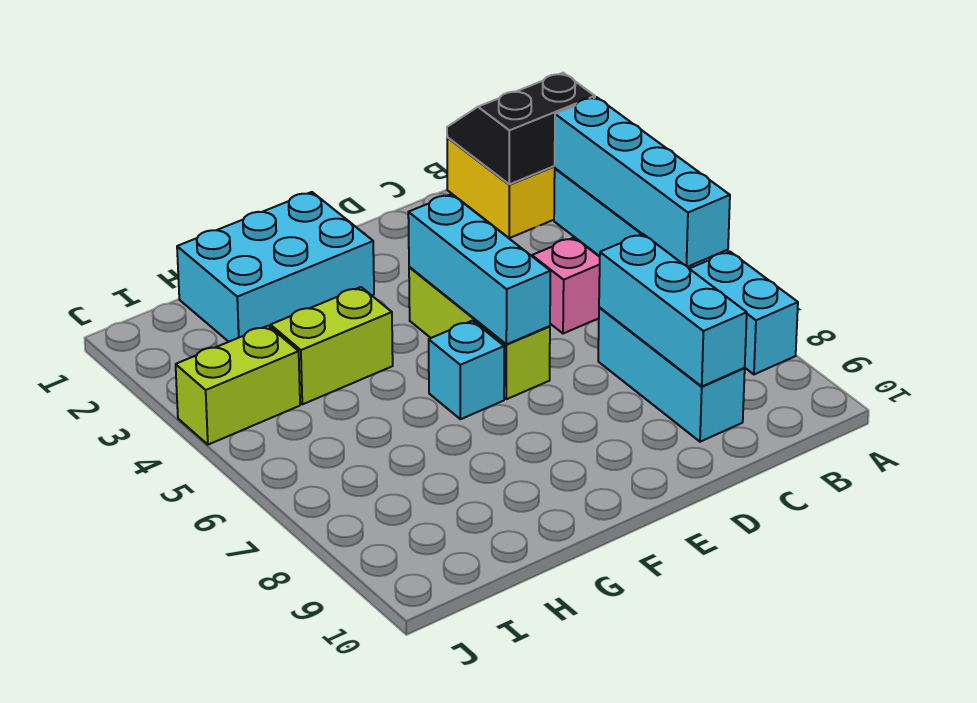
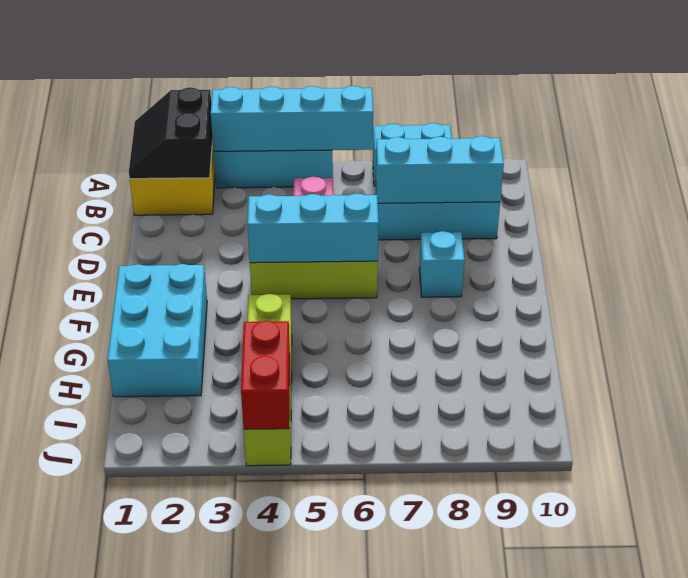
cyan brick F6 level 1 -> cyan brick E8 level 1
none -> red brick I4:J4 level 2

